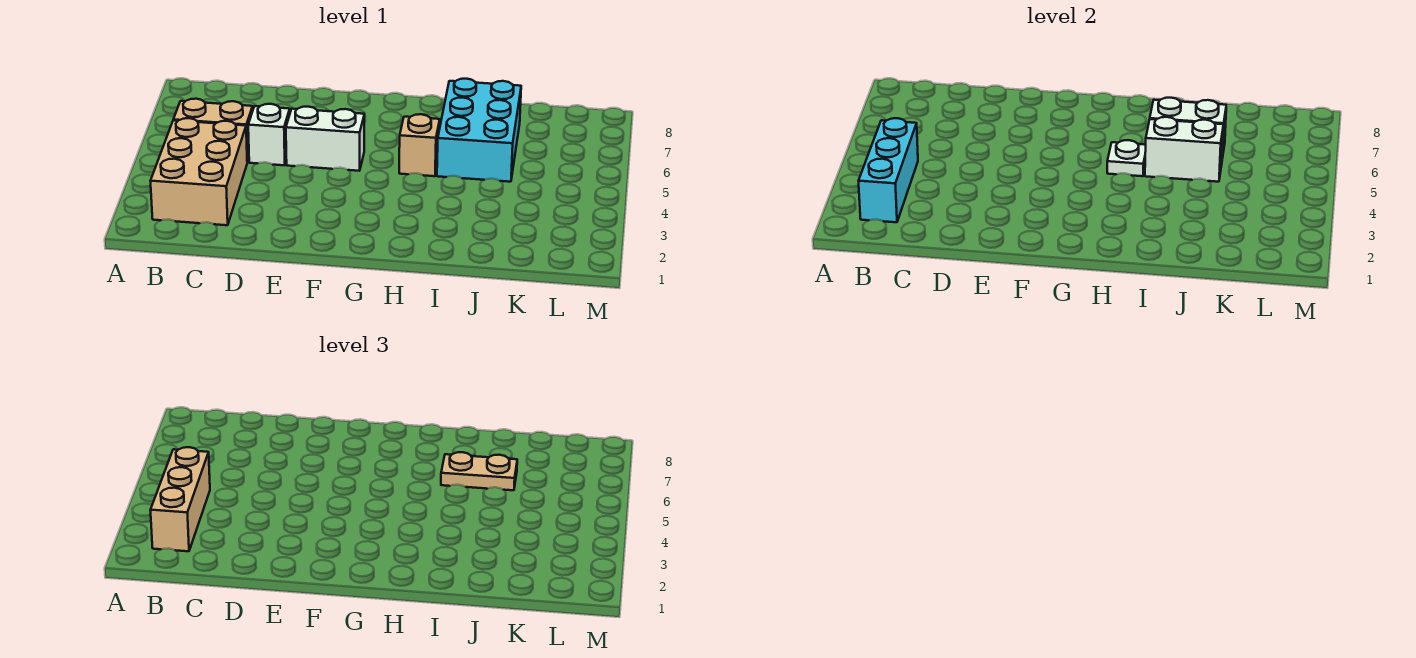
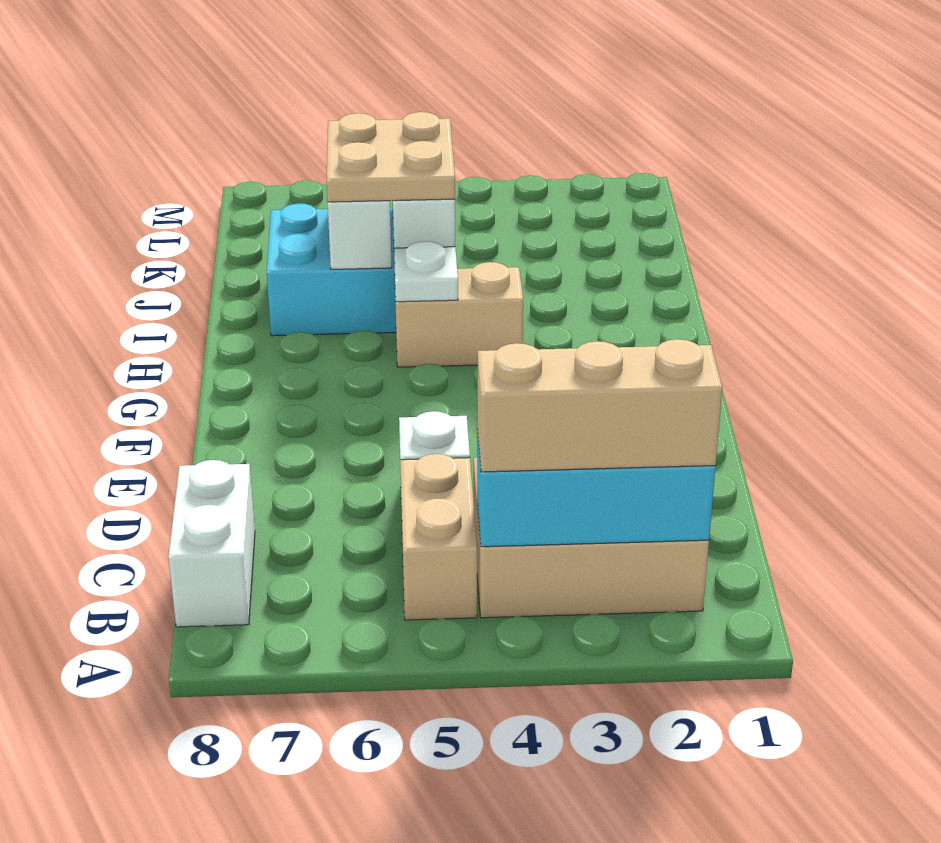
white brick E5:F5 level 1 -> white brick B8:C8 level 1
tan brick H5 level 1 -> tan brick H4:H5 level 1
tan plate I6:J6 level 3 -> tan plate I5:J6 level 3

